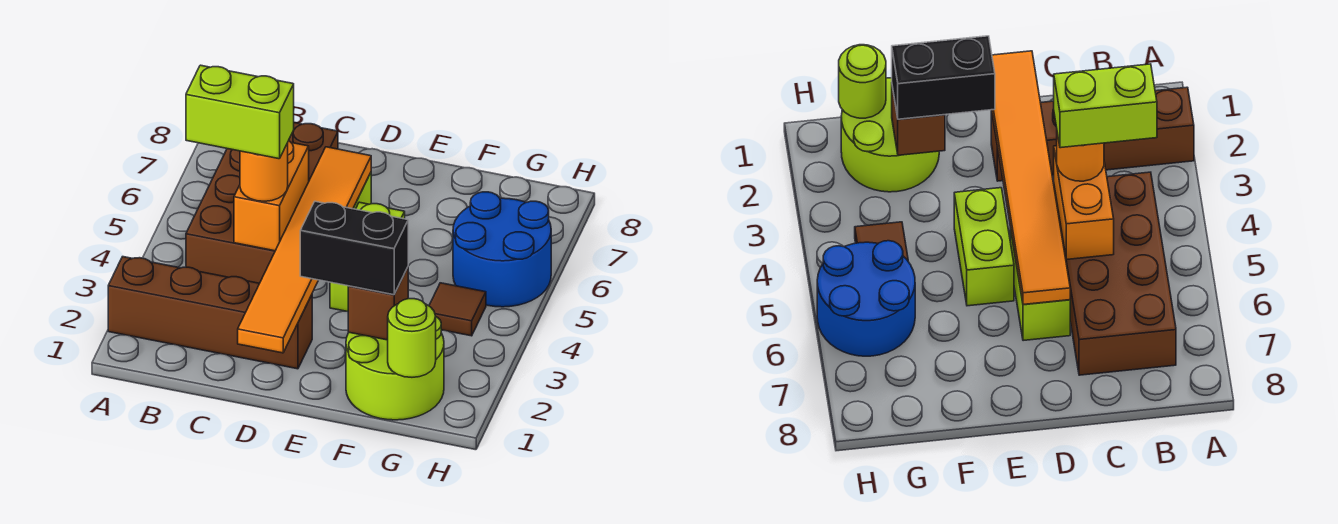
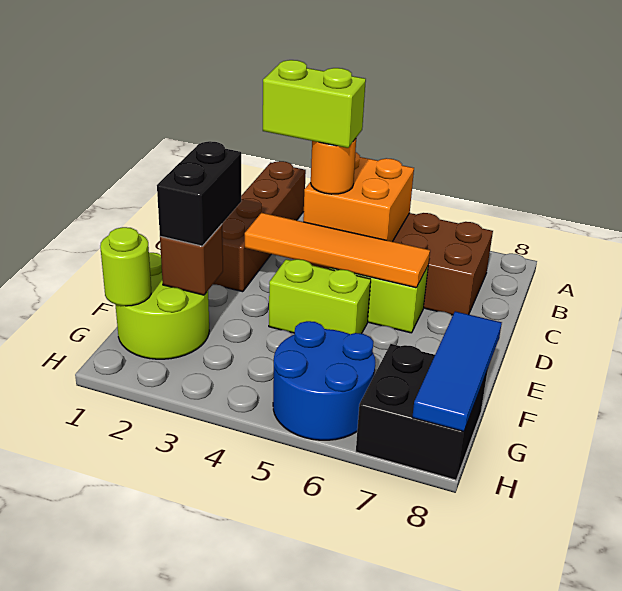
lime brick B4:C4 level 4 -> lime brick C3:C4 level 4
orange brick C4:C5 level 2 -> orange brick B4:C5 level 2
orange tile D1:D6 level 2 -> orange tile D3:D6 level 2
none -> blue tile F8:H8 level 2
brown tile G4 level 1 -> none
none -> black brick G7:H8 level 1

